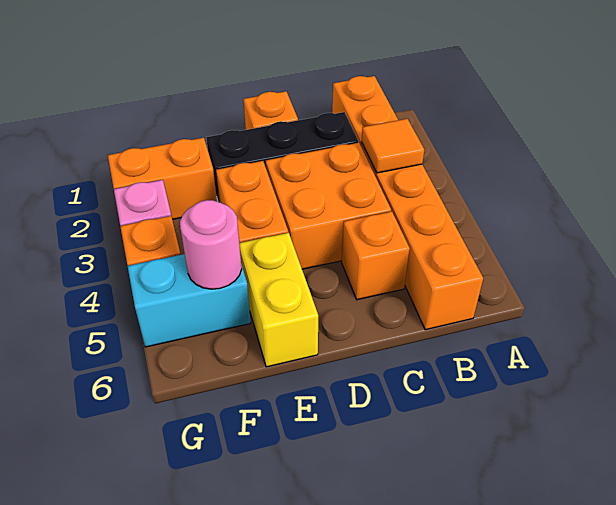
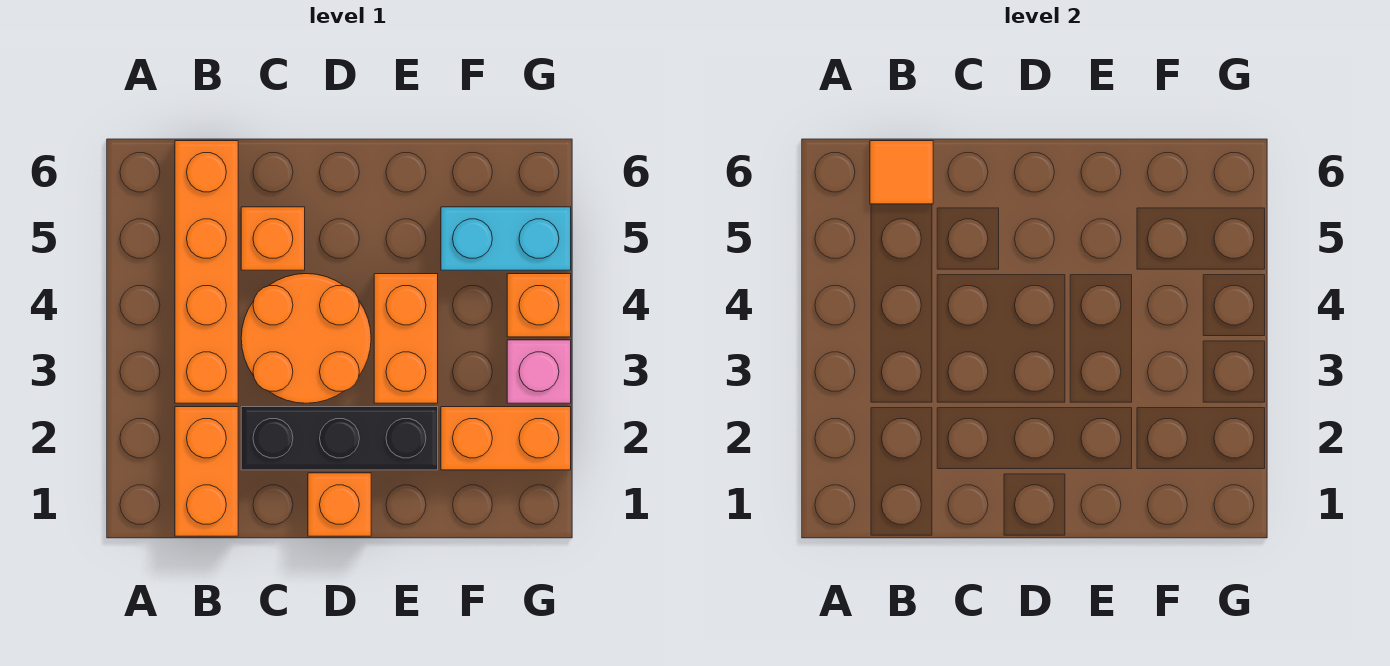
orange tile B3 level 2 -> orange tile B6 level 2
orange brick C3:D4 level 1 -> orange round brick C3:D4 level 1
yellow brick E5:E6 level 1 -> none
pink round brick F5 level 2 -> none

